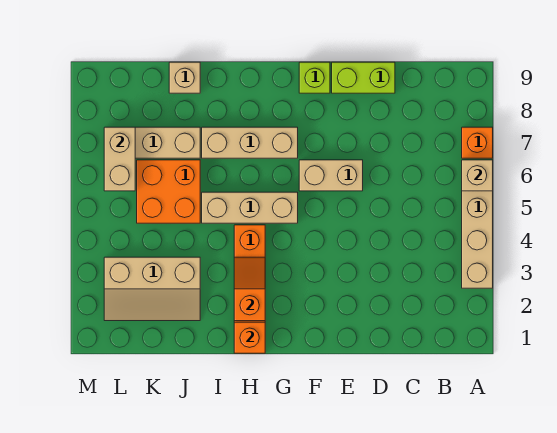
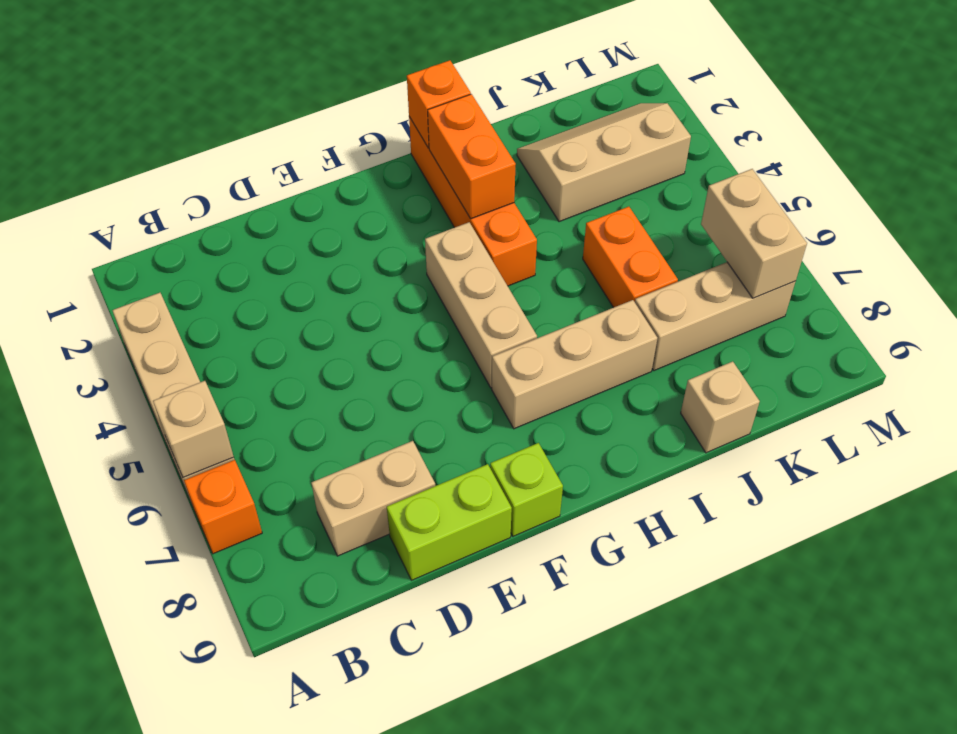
tan brick E6:F6 level 1 -> tan brick C8:D8 level 1
tan brick G5:I5 level 1 -> tan brick G4:G6 level 1
orange slope H2:H3 level 2 top 2 -> orange brick H2:H3 level 2
orange brick J5:K6 level 1 -> orange brick J5:J6 level 1

